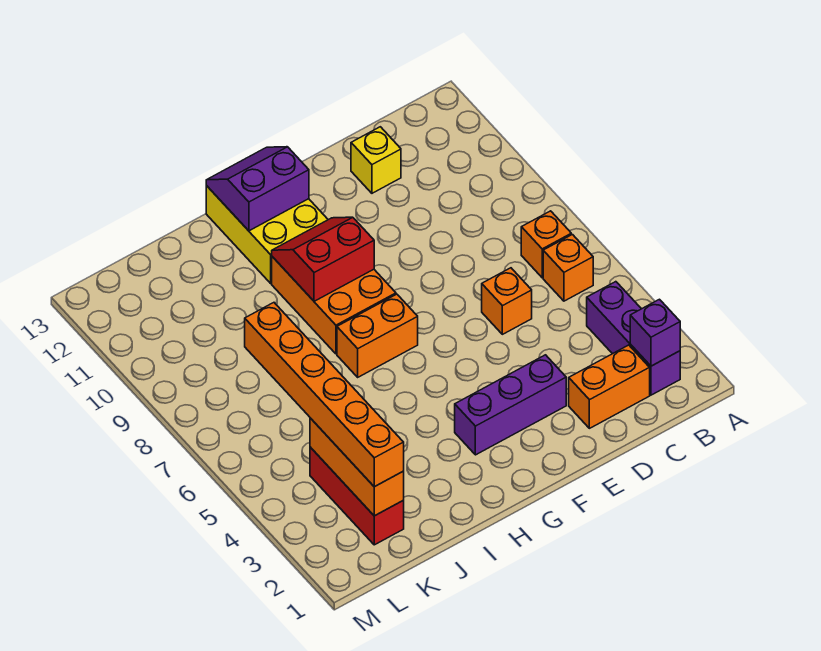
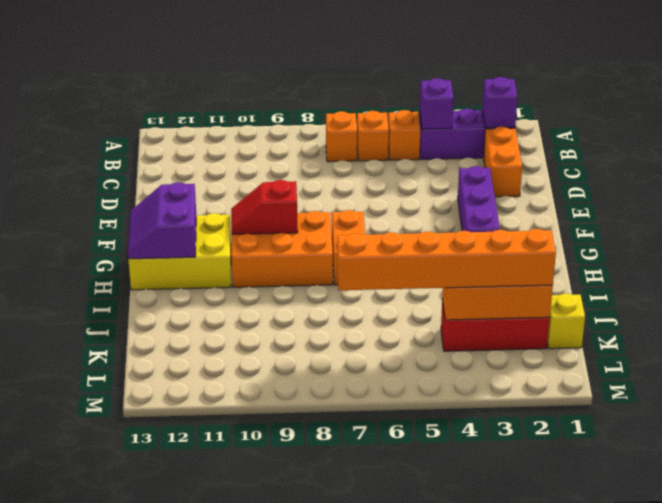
none -> purple brick B4 level 2
orange brick D6 level 1 -> orange brick B5 level 1
yellow brick D12 level 1 -> yellow brick K1 level 1
red slope G9:H10 level 2 top 9 -> red slope G9:G10 level 2 top 9

